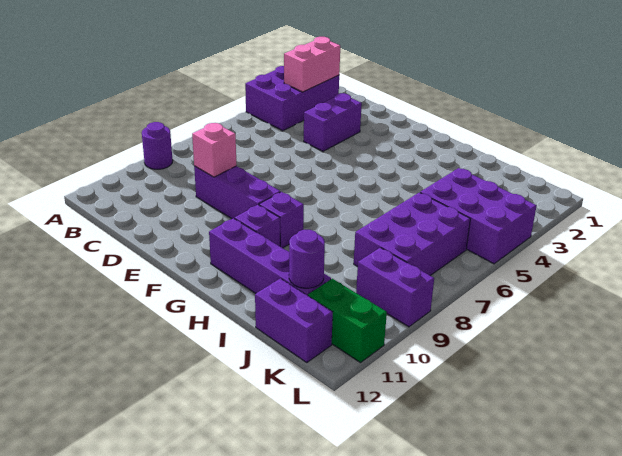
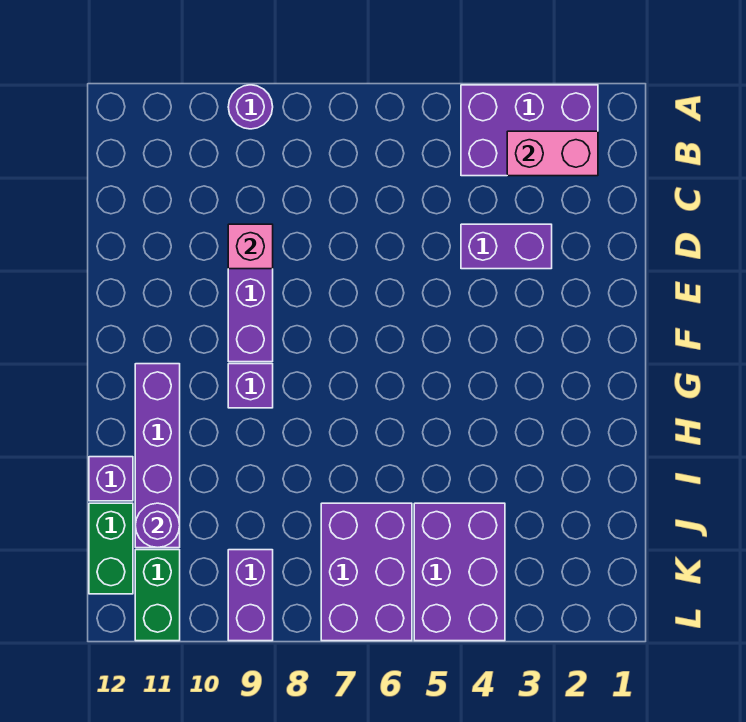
purple brick G10 level 1 -> purple brick I12 level 1
purple brick J6:K8 level 1 -> purple brick J6:L7 level 1
purple brick J12:K12 level 1 -> green brick J12:K12 level 1

